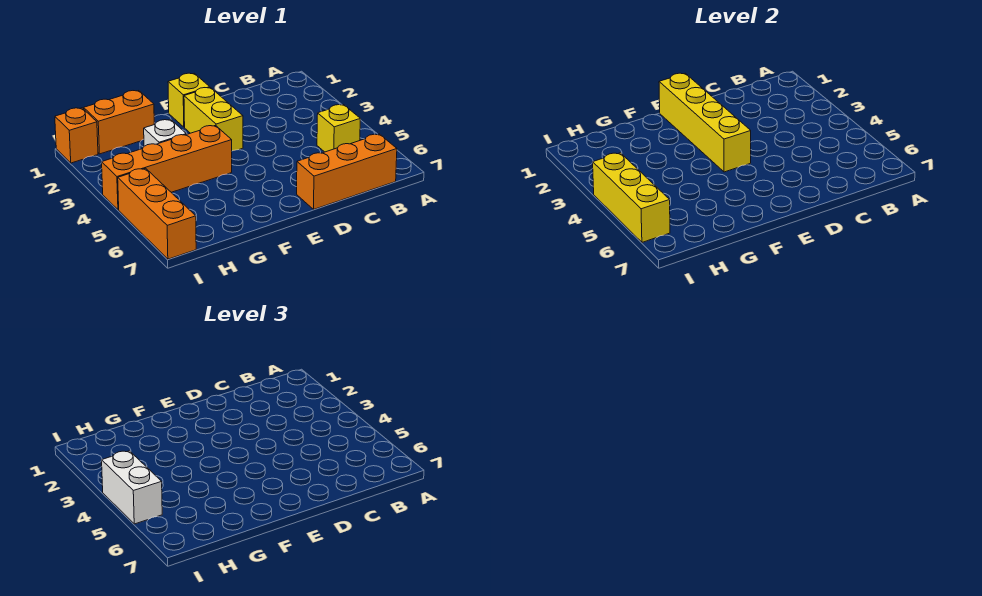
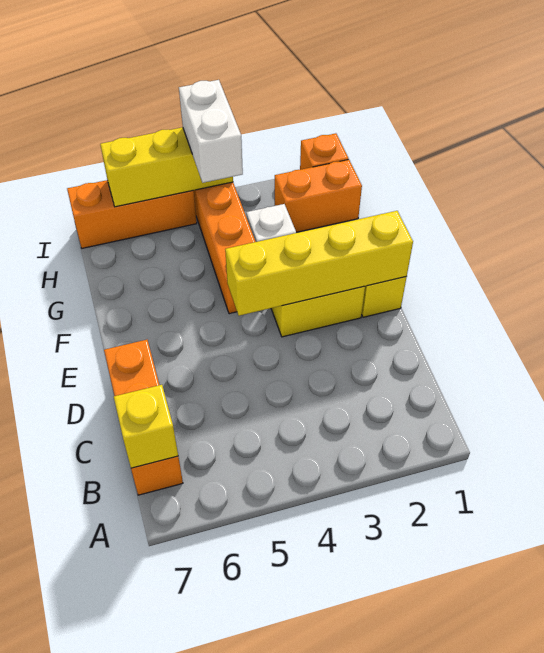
yellow brick B5 level 1 -> yellow brick B7 level 2
orange brick G1:H1 level 1 -> orange brick H1:H2 level 1
white brick I4:I5 level 3 -> white brick H4:I4 level 3

